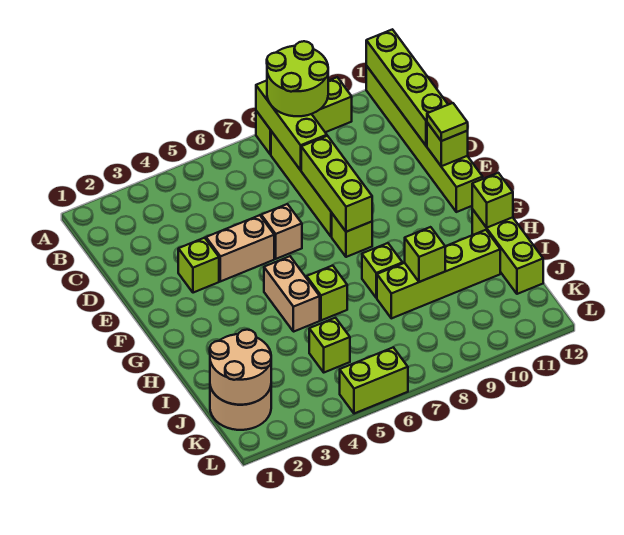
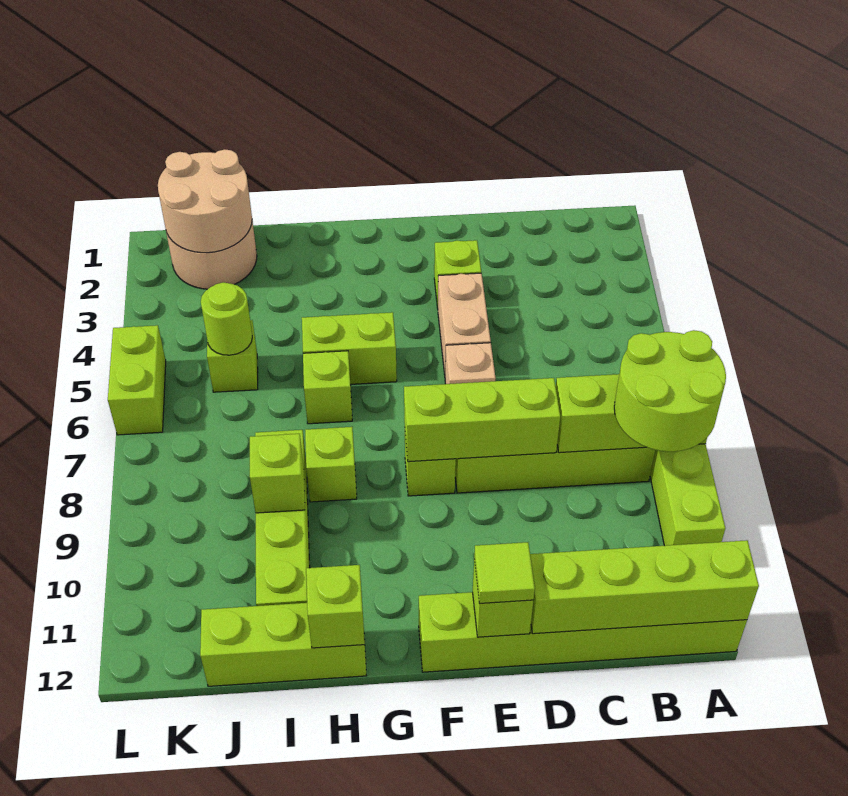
tan brick G5:H5 level 1 -> lime brick G5:H5 level 1
none -> lime round brick J5 level 2

